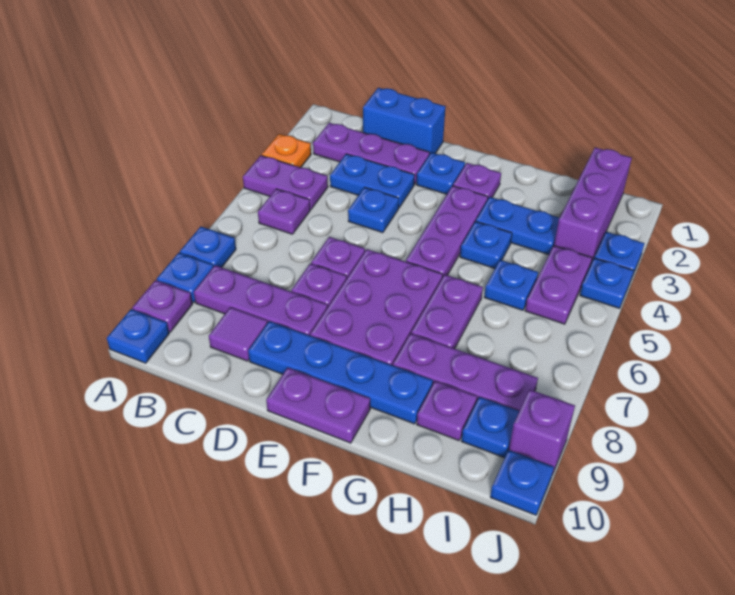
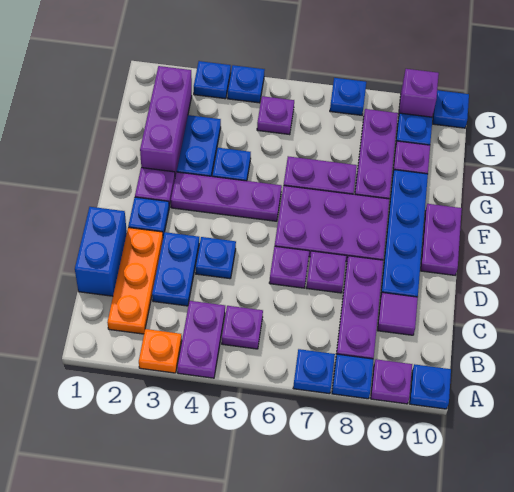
purple plate B2:D2 level 1 -> orange plate B2:D2 level 1
blue plate H5 level 1 -> blue plate J7 level 1
purple brick I1:I3 level 1 -> purple brick G2:I2 level 1
purple plate I4:I5 level 1 -> purple plate I5 level 1

